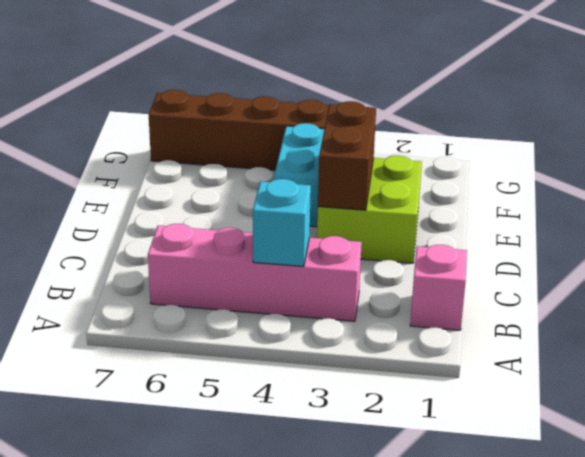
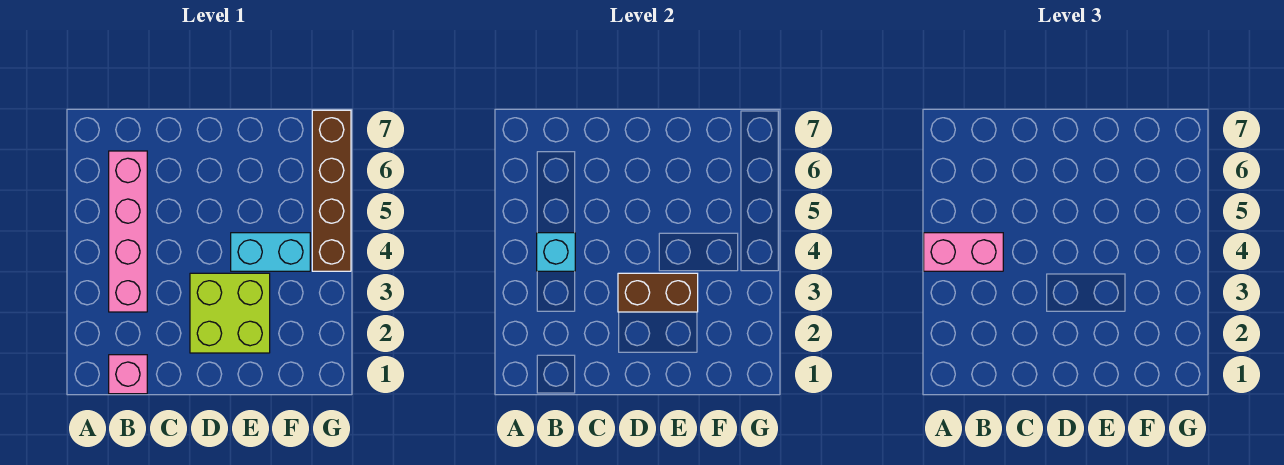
none -> pink brick A4:B4 level 3

